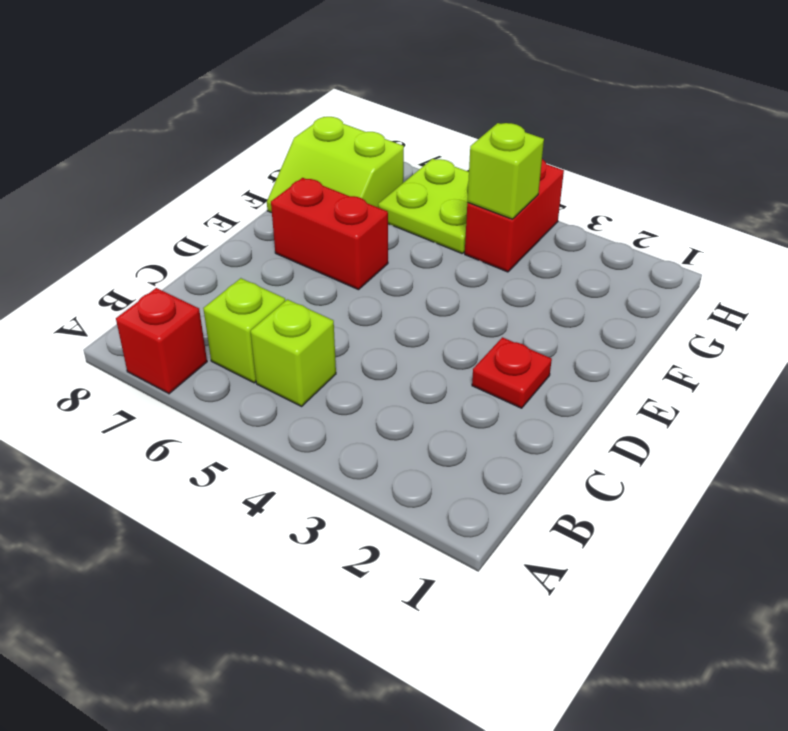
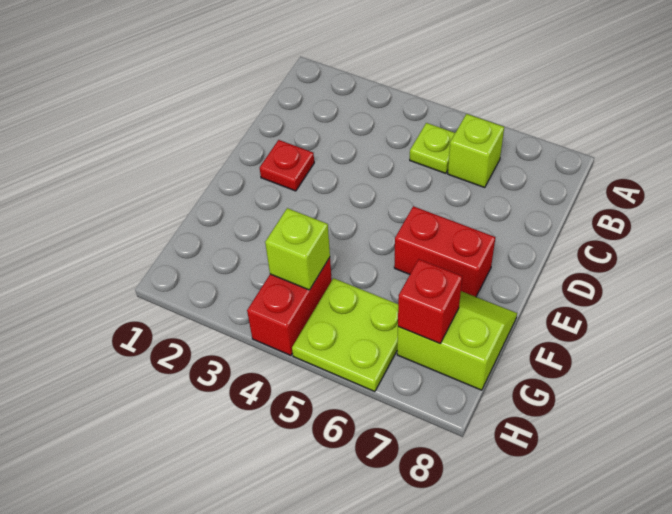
red brick A7 level 1 -> red brick G7 level 2
lime brick B5 level 1 -> lime plate B5 level 1

